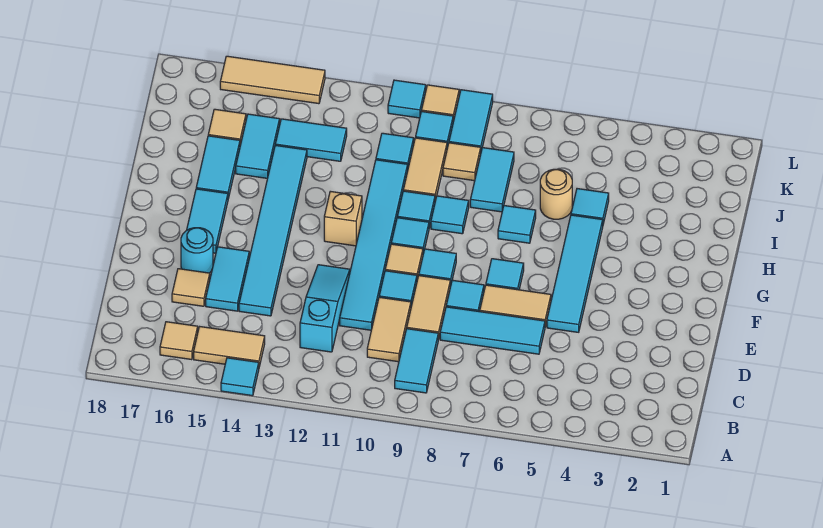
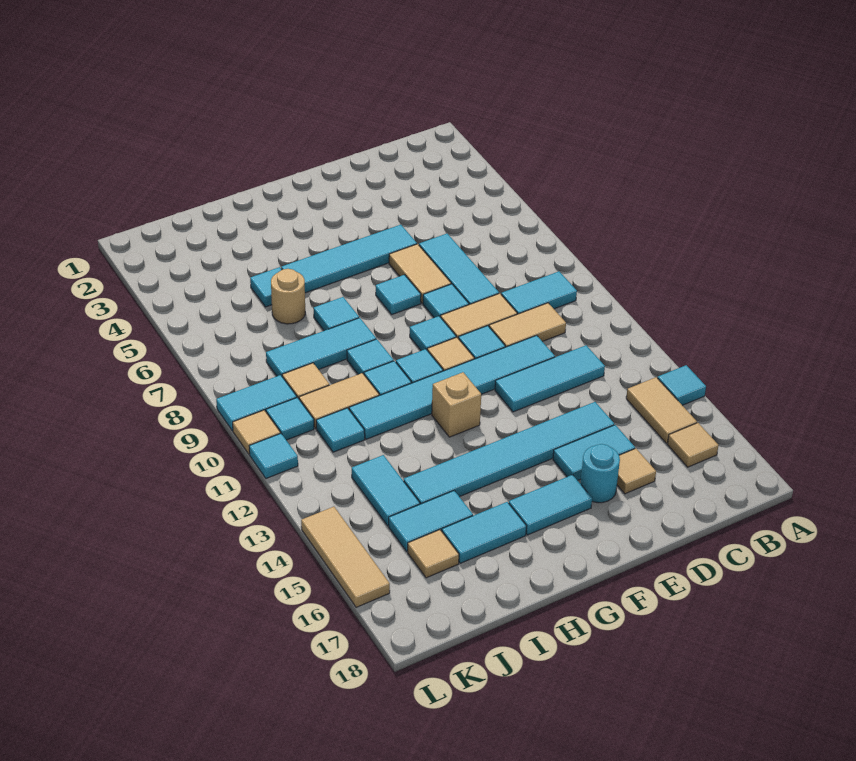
cyan slope C12:E12 level 1 top C -> cyan tile C12:E12 level 1
cyan tile I8:J8 level 1 -> cyan tile H8:J8 level 1

